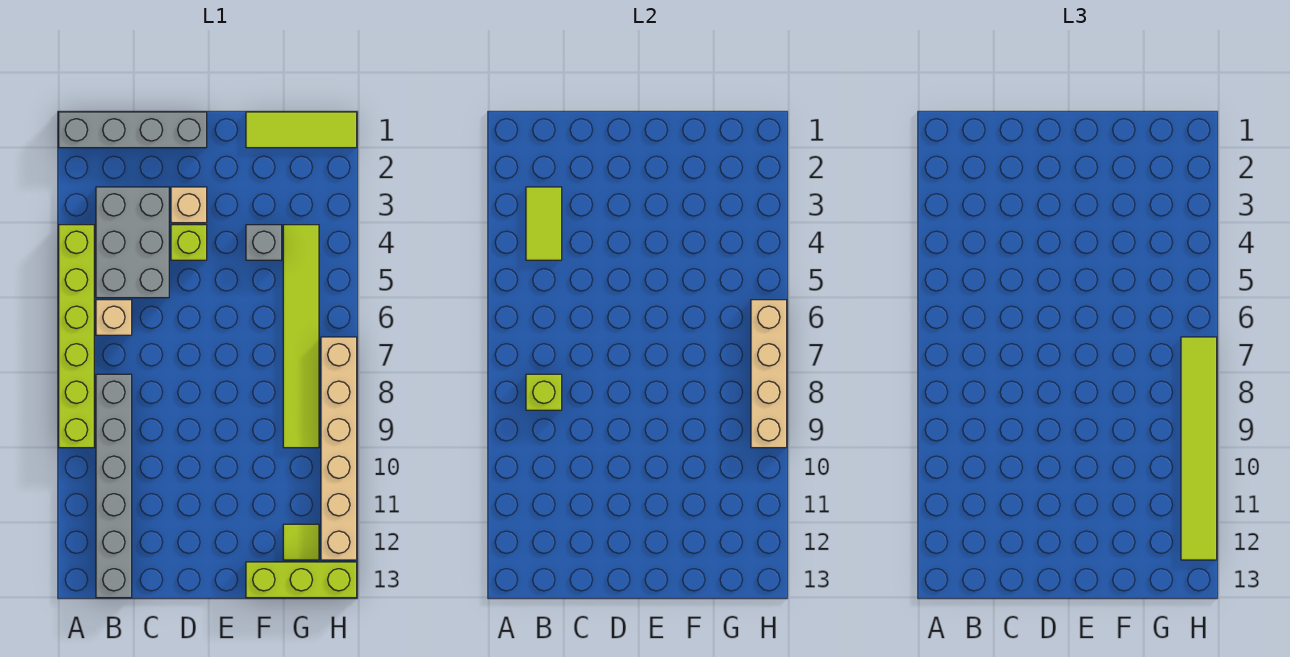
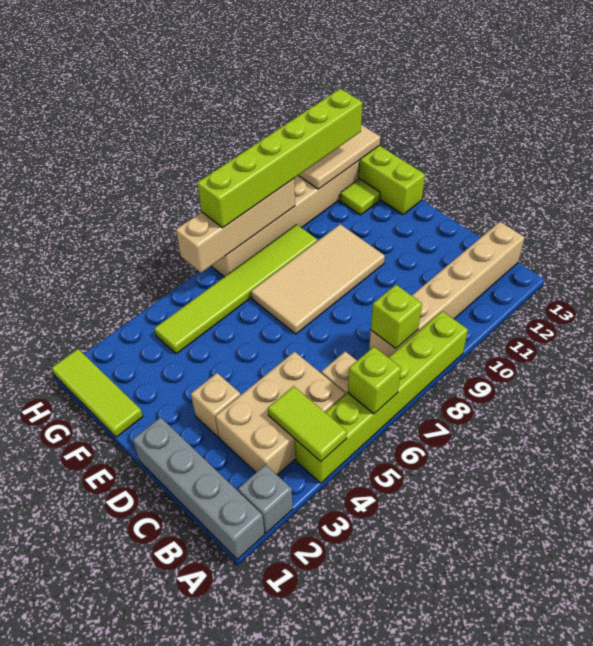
grey brick B3:C5 level 1 -> tan brick B3:C5 level 1
lime tile B3:B4 level 2 -> lime tile A4:B4 level 2
grey brick B8:B13 level 1 -> tan brick B8:B13 level 1
lime brick D4 level 1 -> lime brick A6 level 2
none -> tan tile E7:F10 level 1
grey brick F4 level 1 -> grey brick A2 level 1
lime tile H7:H12 level 3 -> lime brick H7:H12 level 3
none -> tan tile H11:H13 level 2

